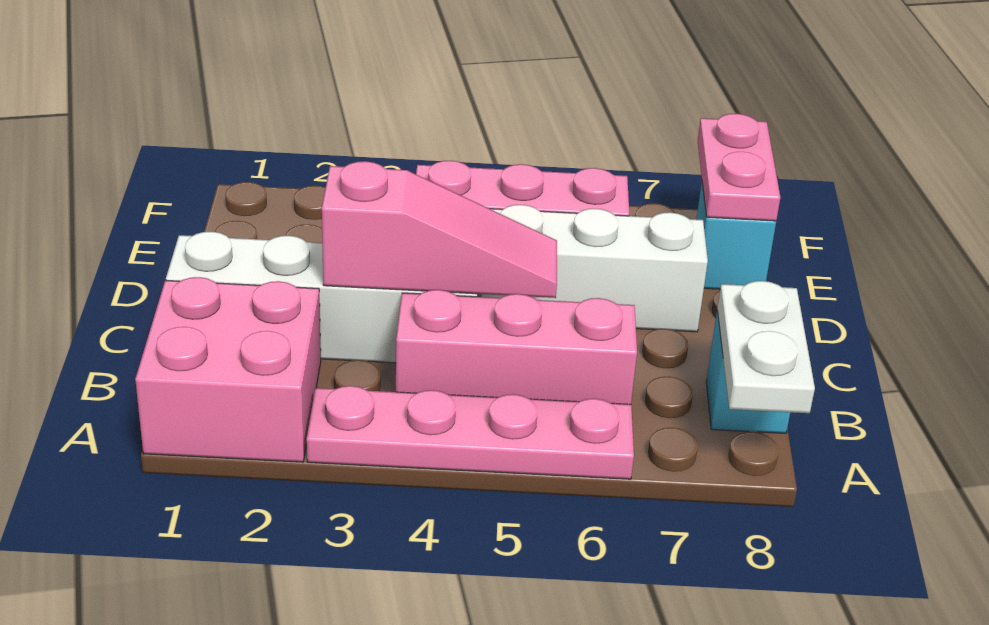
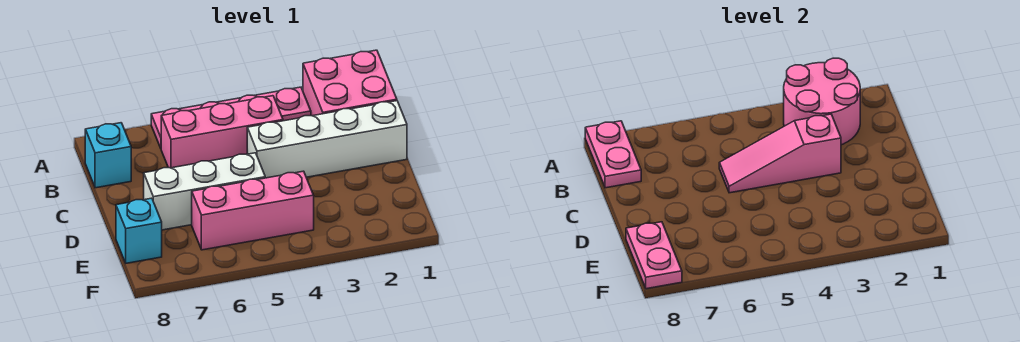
none -> pink round brick A2:B3 level 2
white plate A8:B8 level 2 -> pink plate A8:B8 level 2

